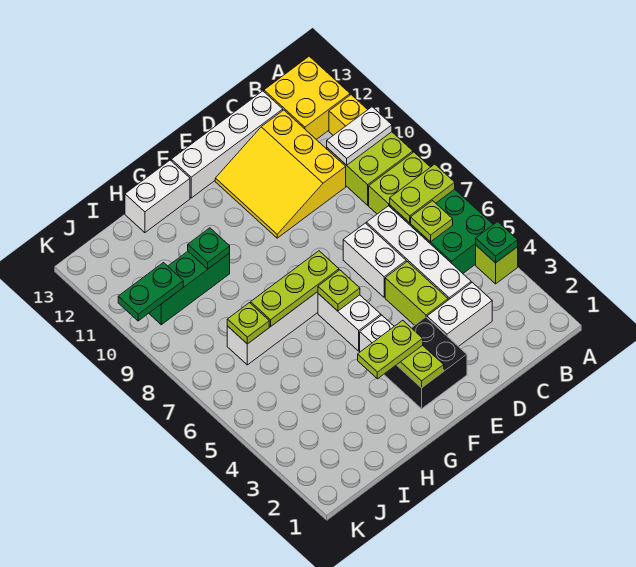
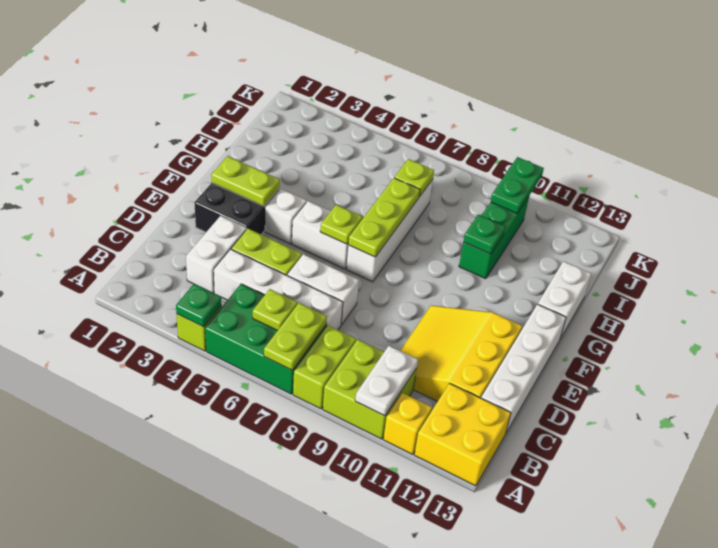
yellow slope C10:E12 level 1 top C -> yellow slope C10:E12 level 1 top 12
lime plate F3:G3 level 3 -> none

